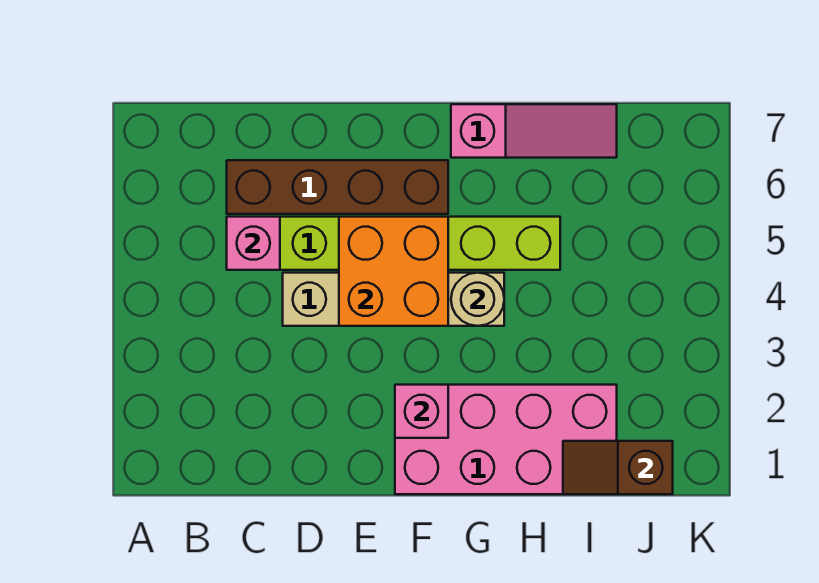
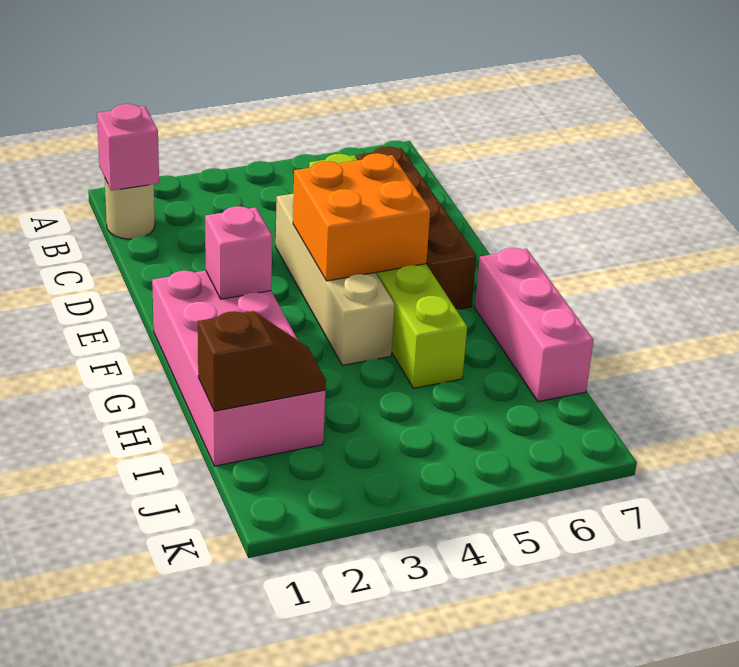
pink brick C5 level 2 -> pink brick B1 level 2
tan round brick G4 level 2 -> tan round brick B1 level 1
pink slope G7:I7 level 1 top G -> pink brick G7:I7 level 1
brown slope I1:J1 level 2 top J -> brown slope I1:I2 level 2 top 1

